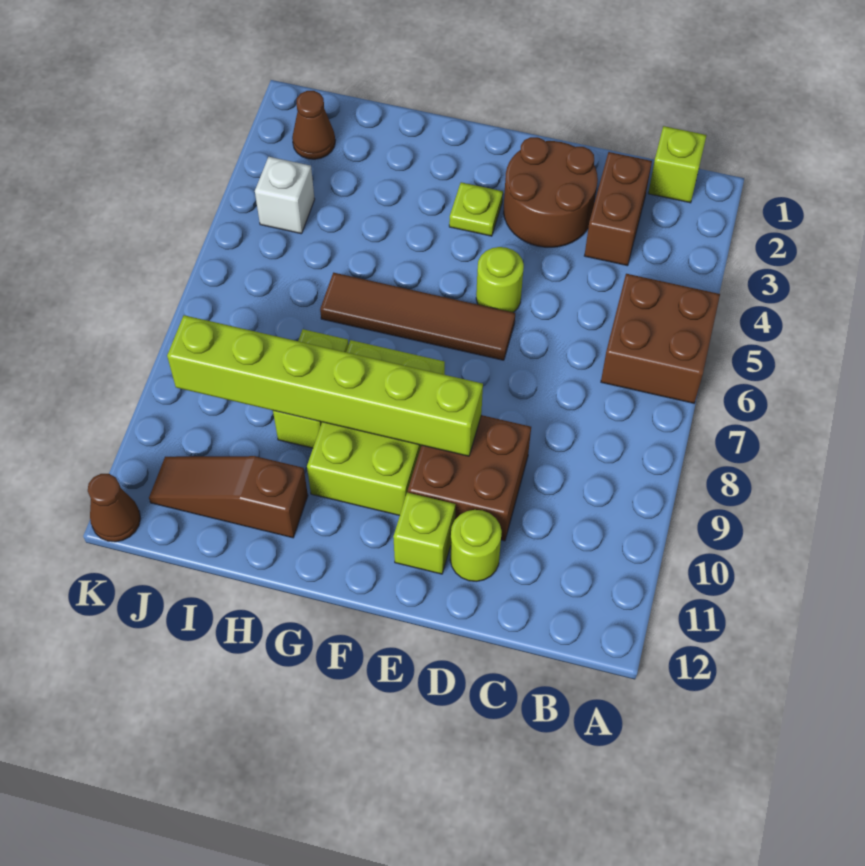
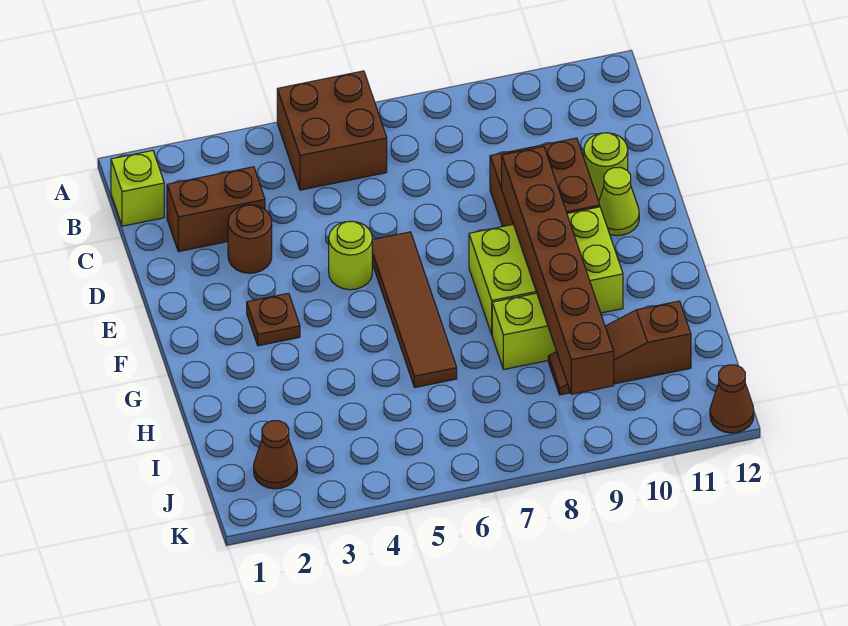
brown round brick D2:E3 level 1 -> brown round brick D3 level 1
lime brick E9:J9 level 2 -> brown brick E9:J9 level 2
lime brick E11 level 1 -> lime cone E11 level 1
lime plate F3 level 1 -> brown plate F3 level 1
brown slope H11:J11 level 1 top H -> brown slope I9:I11 level 1 top 11
white brick J4 level 1 -> none

